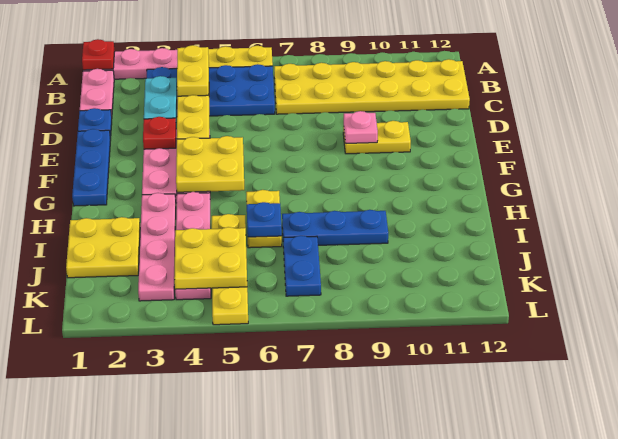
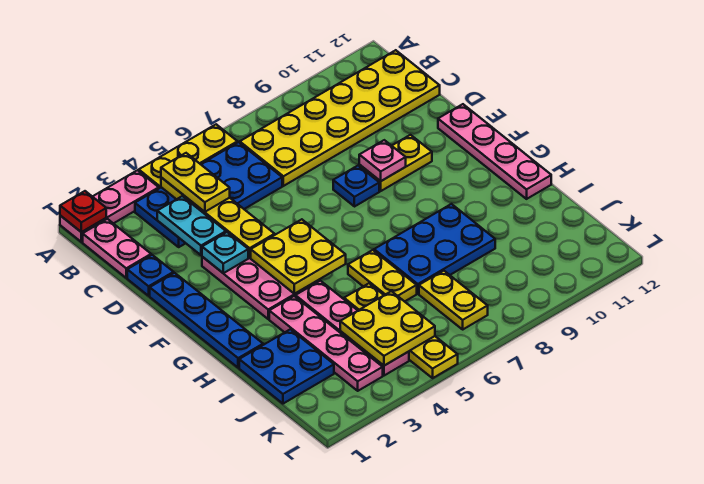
blue plate E1:G1 level 1 -> blue plate E1:H1 level 1
red plate E3 level 2 -> cyan plate E3 level 2
none -> pink plate E12:H12 level 1
yellow plate I1:J2 level 1 -> blue plate I1:J2 level 1
blue plate I6 level 2 -> blue plate E8 level 1
blue plate I7:I9 level 1 -> blue plate H7:I9 level 1
blue plate J7:K7 level 1 -> yellow plate J7:K7 level 1

